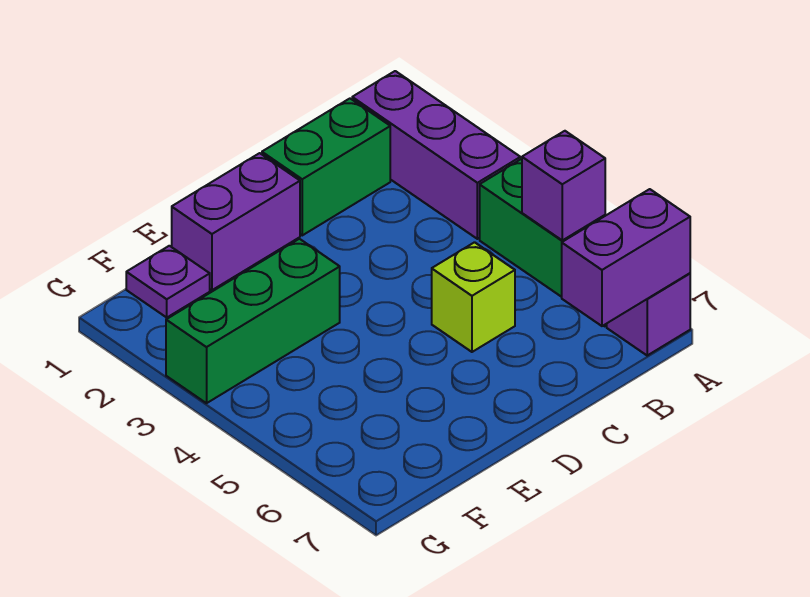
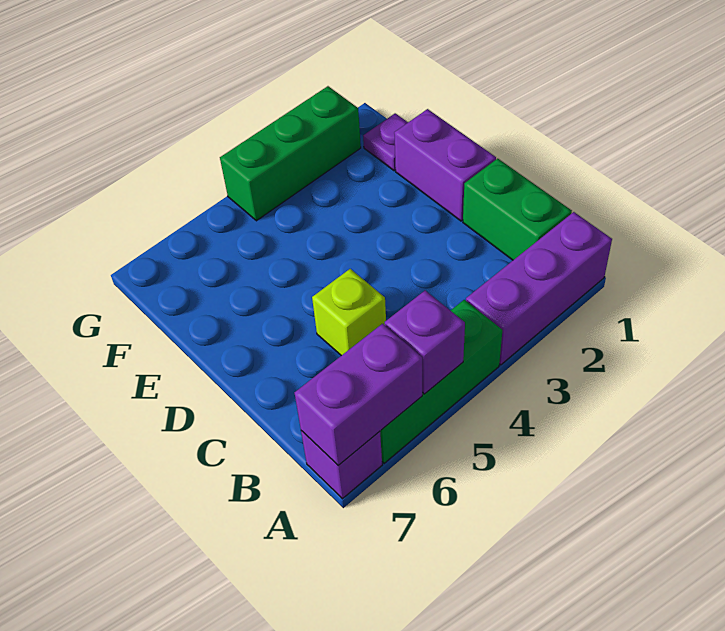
purple brick A7:B7 level 2 -> purple brick A6:A7 level 2
green brick E3:G3 level 1 -> green brick G2:G4 level 1

